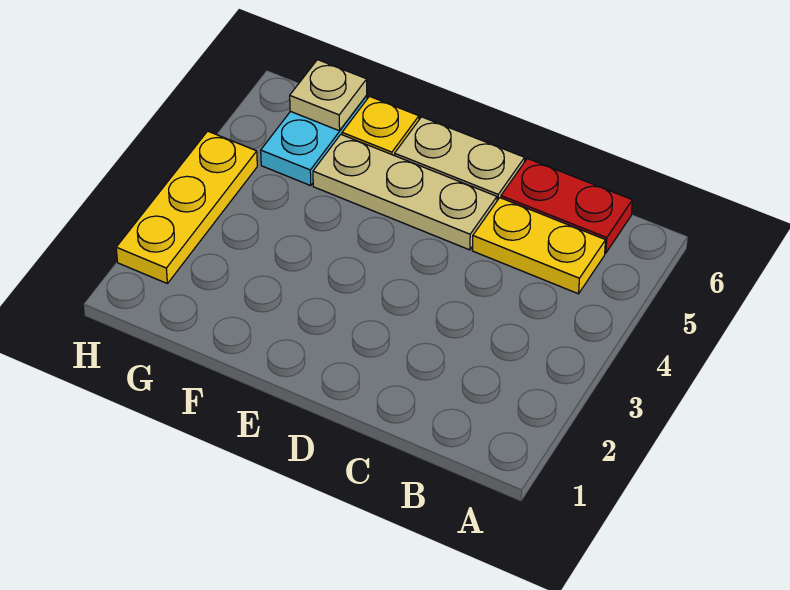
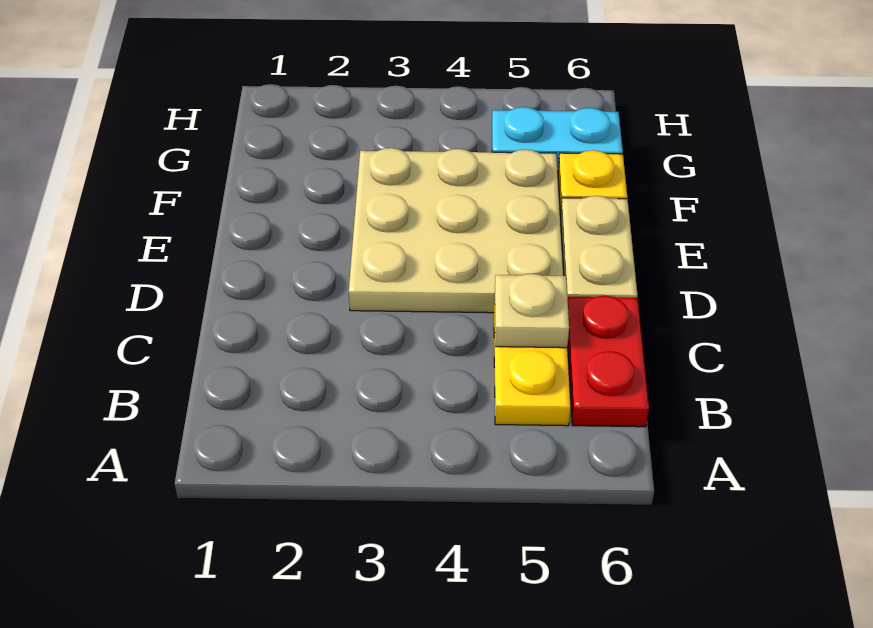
tan plate D5:F5 level 1 -> tan plate D3:F5 level 1
tan plate G6 level 2 -> tan plate C5 level 2
yellow plate H2:H4 level 1 -> none

